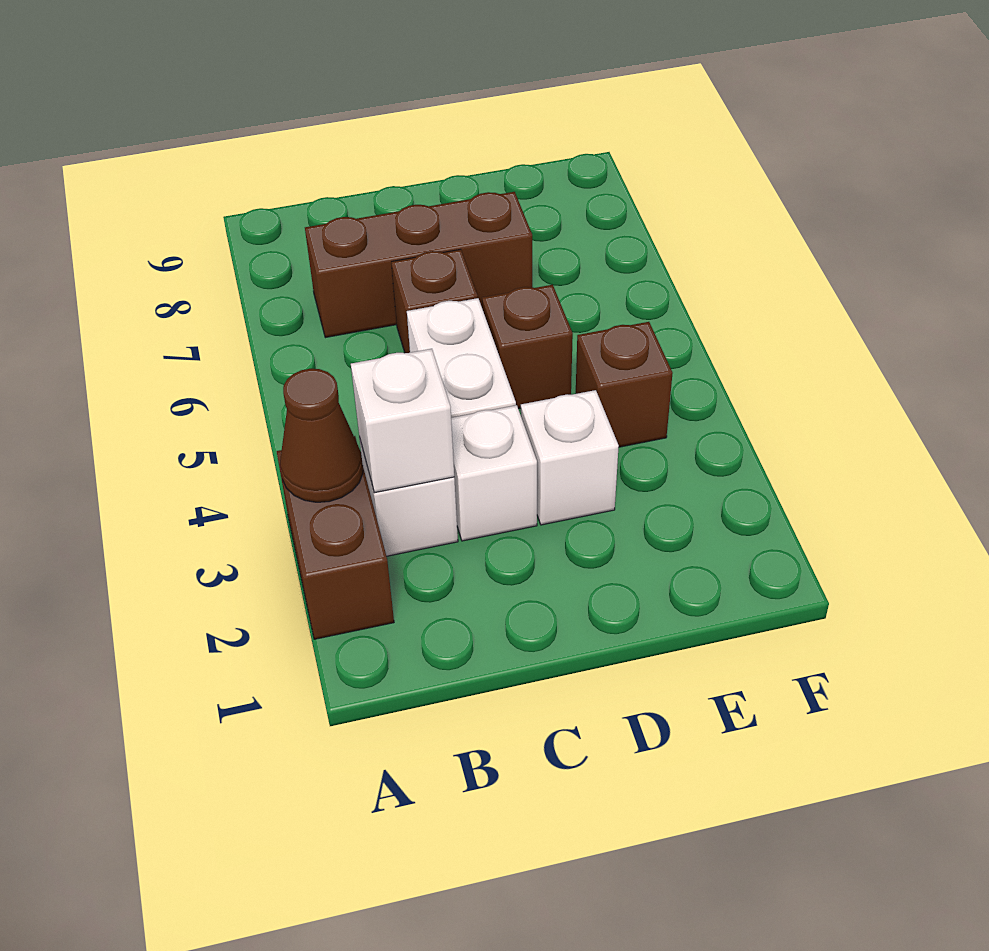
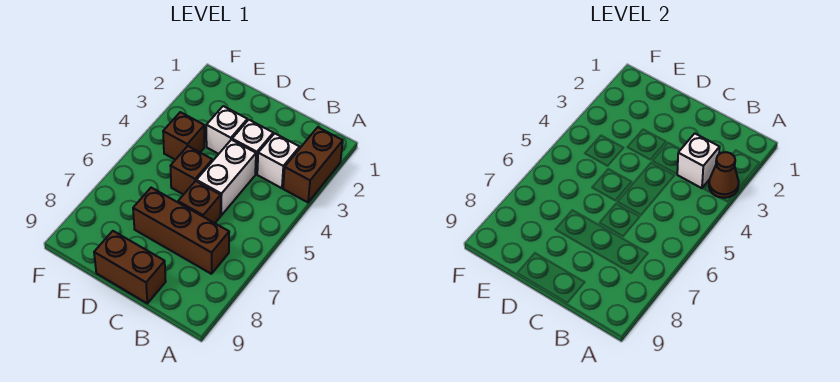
none -> brown brick C9:D9 level 1

